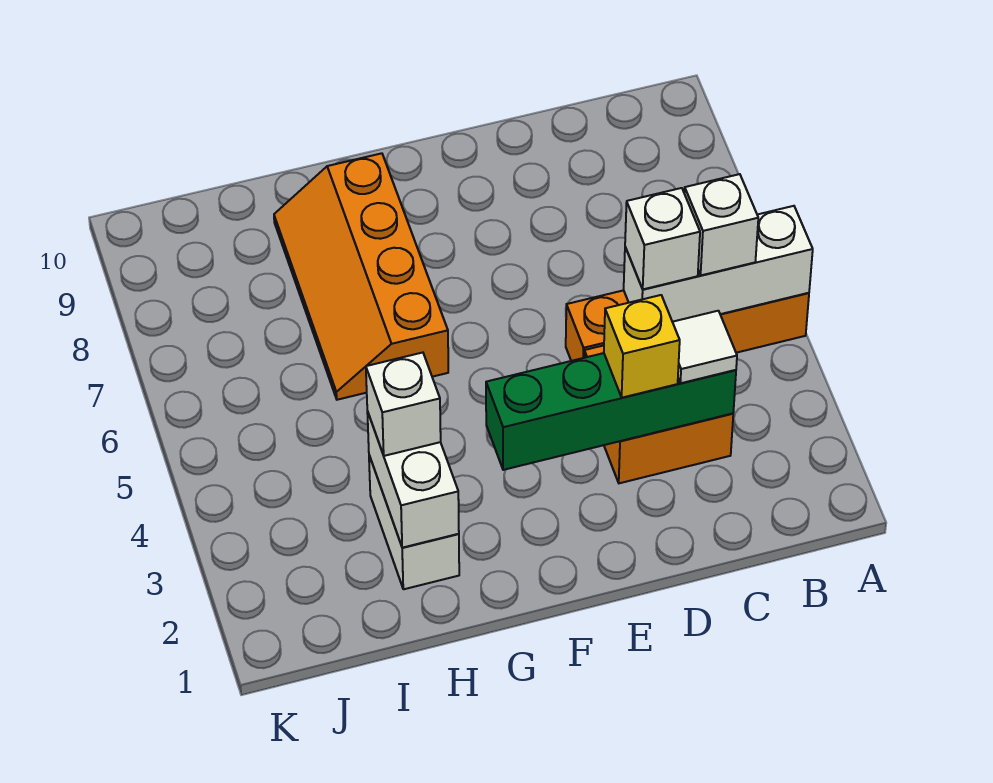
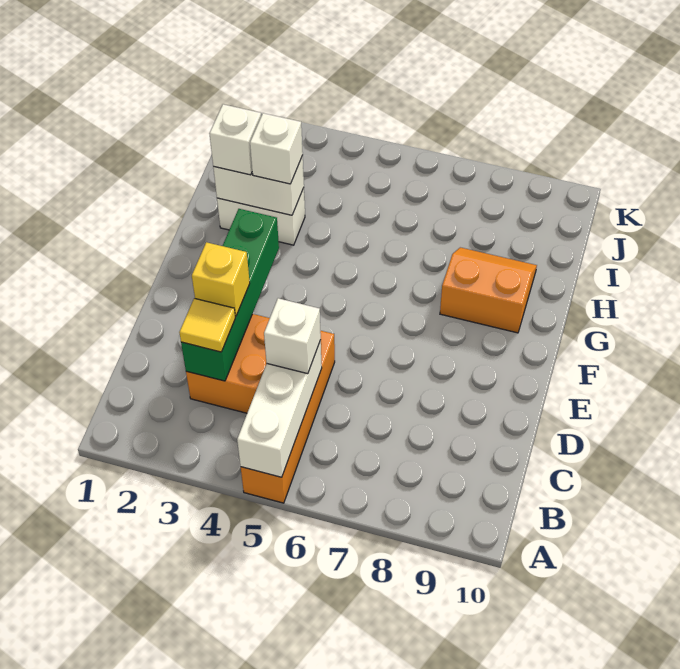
white brick B5 level 3 -> white brick H2 level 3
white tile C3 level 3 -> yellow tile C3 level 3
orange slope G6:H9 level 1 top G -> orange slope G8:H9 level 1 top G

